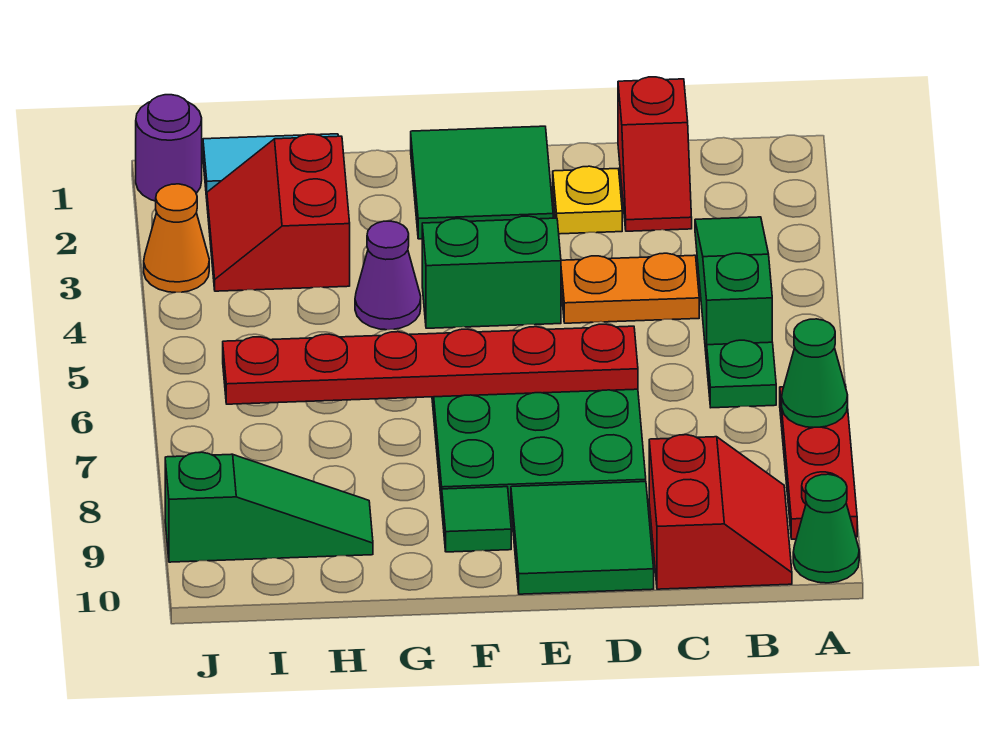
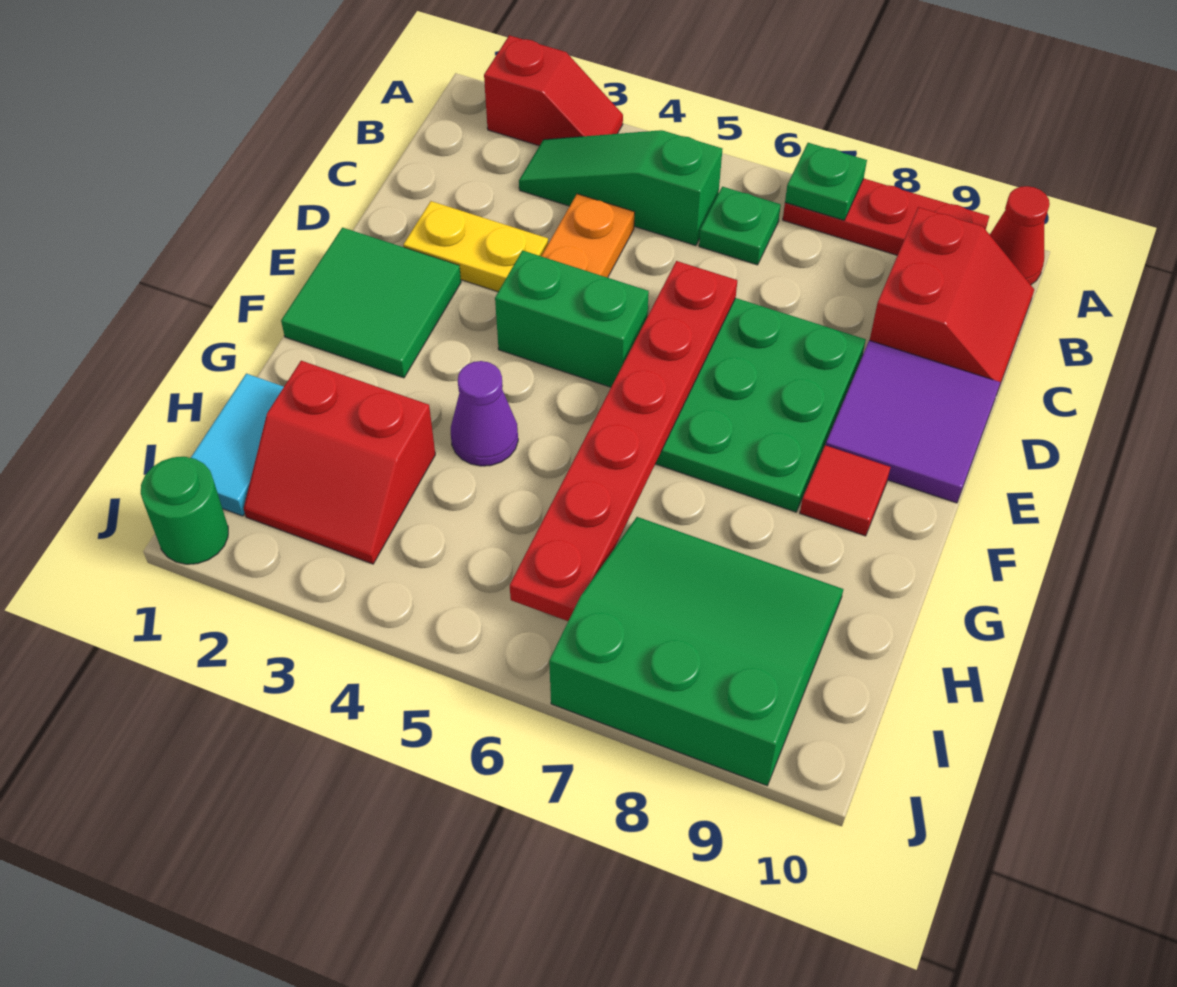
green cone A7 level 2 -> green plate A7 level 2
green cone A10 level 1 -> red cone A10 level 1
red slope B9:C10 level 1 top C -> red slope B9:C10 level 1 top 9
red slope C1:C2 level 1 top 1 -> red slope A2:A3 level 1 top 2
yellow plate D2 level 1 -> yellow plate D2:D3 level 1
green tile D9:E10 level 1 -> purple tile D9:E10 level 1
green brick E4:F4 level 1 -> green brick E4:E5 level 1
green tile F9 level 1 -> red tile F9 level 1
green slope H9:J9 level 1 top J -> green slope H7:J9 level 1 top J
purple round brick J1 level 1 -> green round brick J1 level 1
orange cone J3 level 1 -> none

